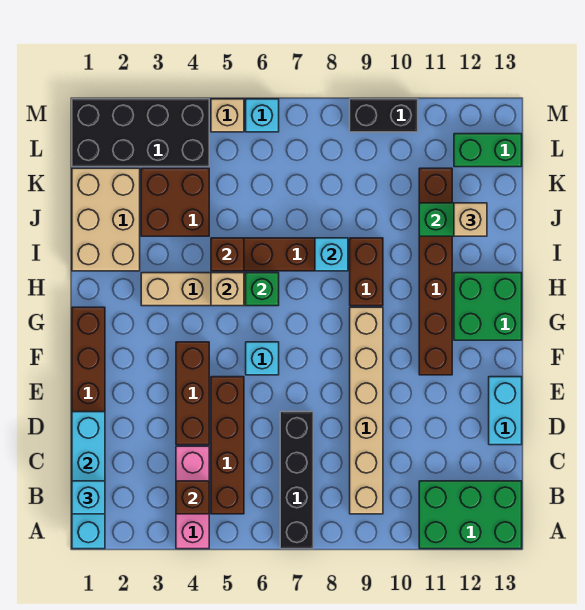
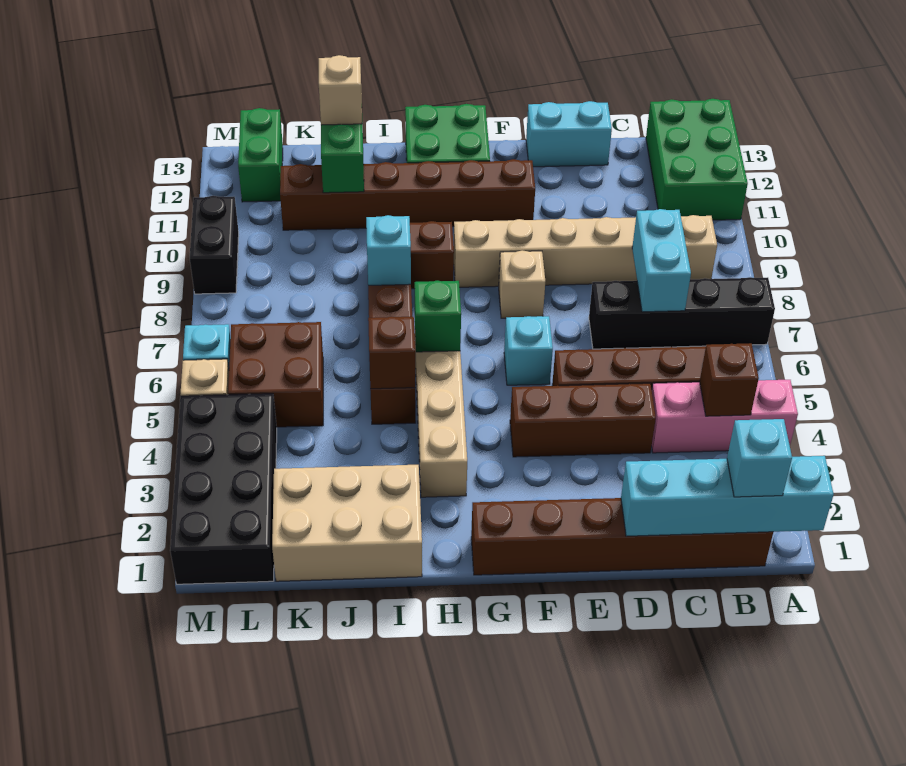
none -> cyan brick C7:C8 level 2
tan brick H5 level 2 -> tan brick F8 level 1
brown brick J3:K4 level 1 -> brown brick K5:L6 level 1

